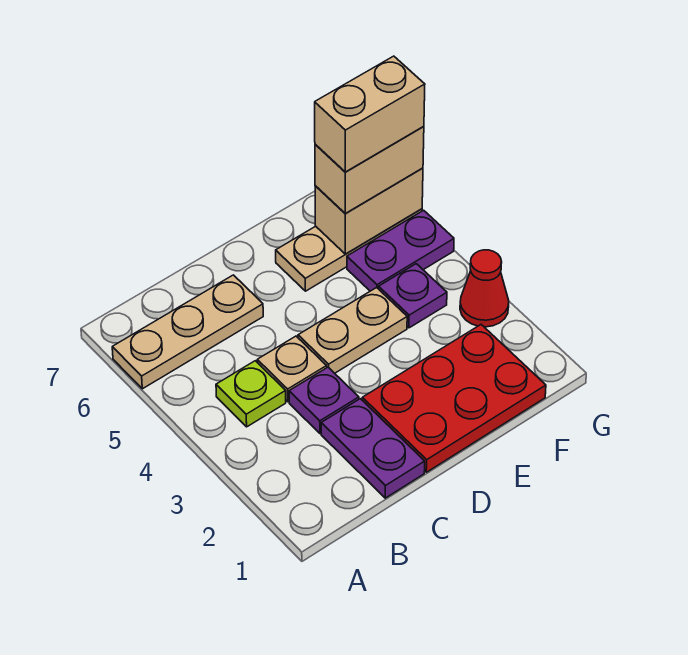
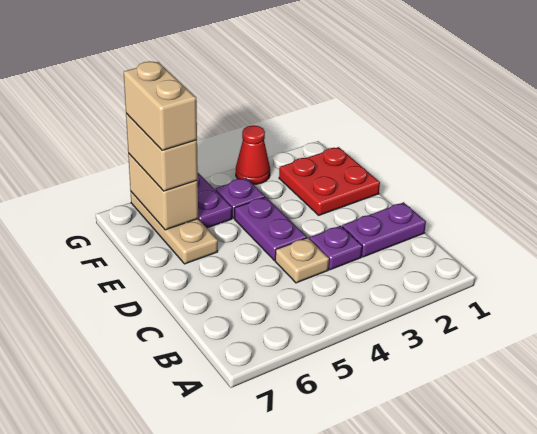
tan plate A6:C6 level 1 -> none
lime plate B4 level 1 -> none
red plate D1:F2 level 1 -> red plate E1:F2 level 1
tan plate D4:E4 level 1 -> purple plate D4:E4 level 1

